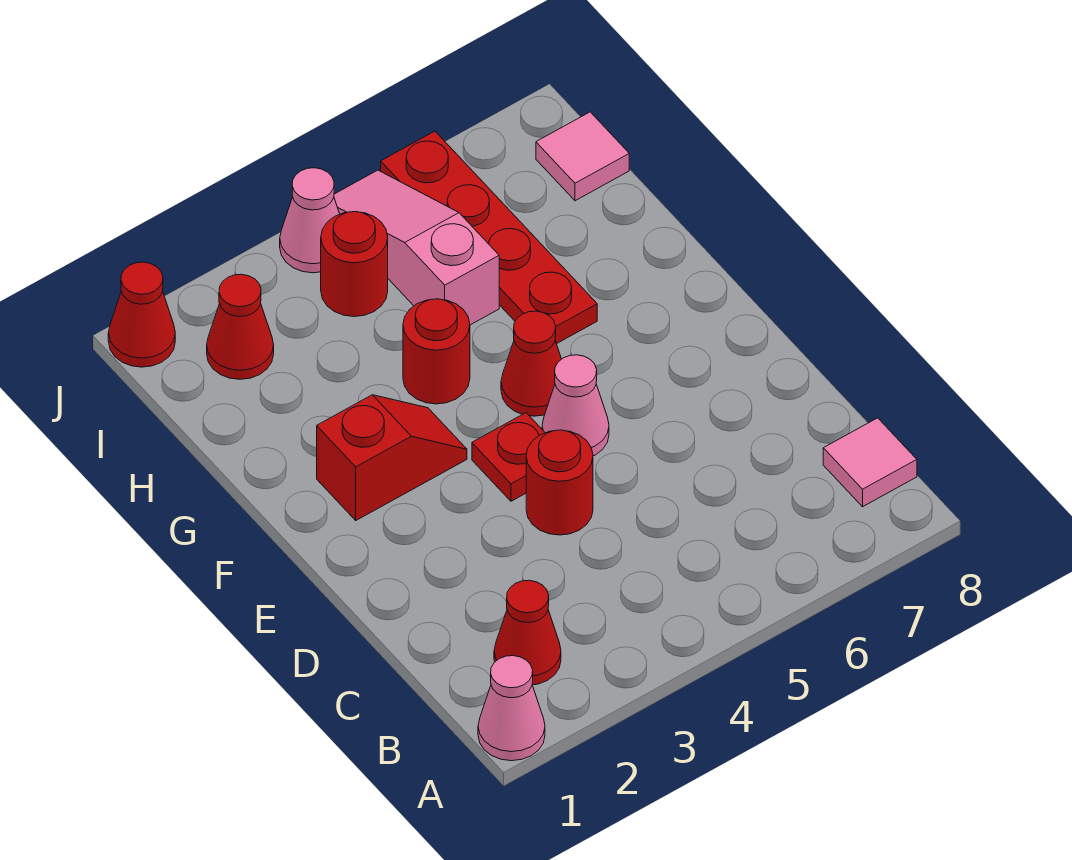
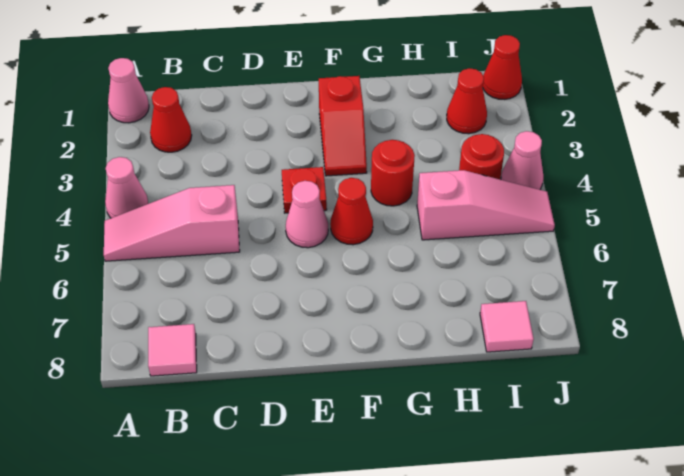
none -> pink cone A4 level 1
none -> pink slope A5:C5 level 1 top C
red round brick D4 level 1 -> none
red plate G6:J6 level 1 -> none

